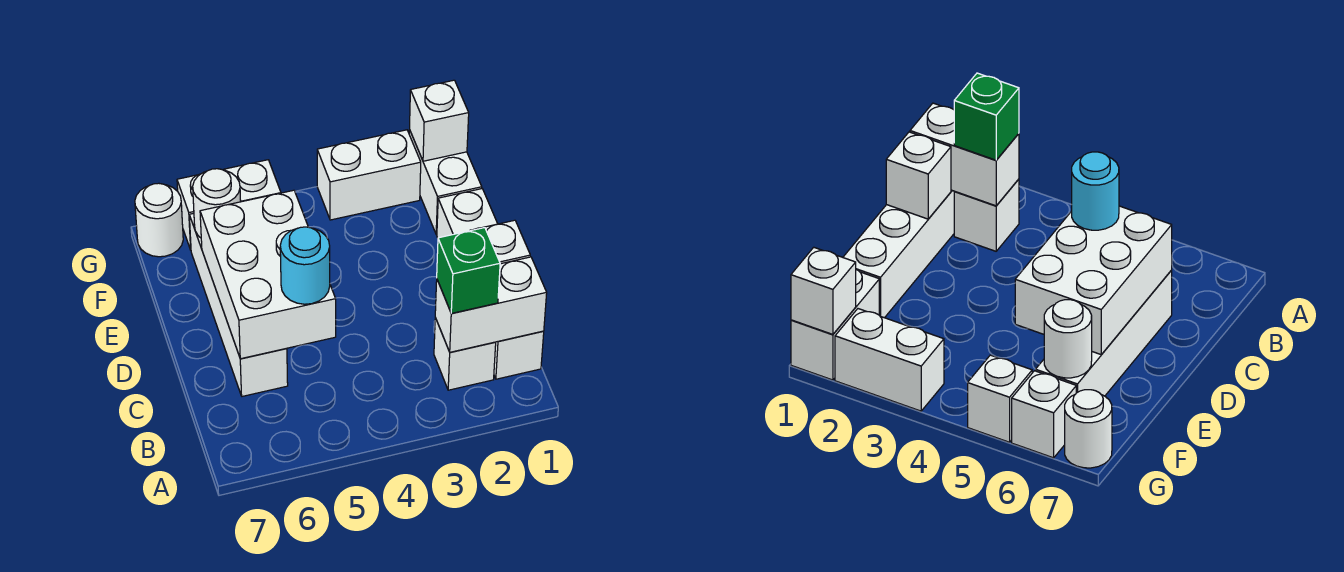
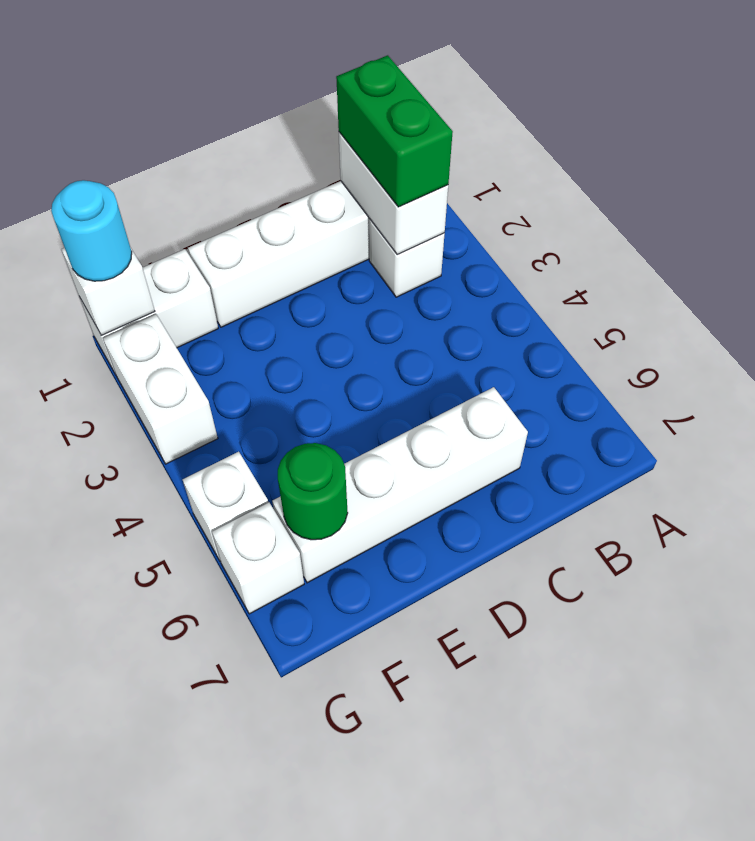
green brick B2 level 3 -> green brick B1:B2 level 3
white brick C1 level 2 -> none
white brick C5:E6 level 2 -> none
cyan round brick C5 level 3 -> cyan round brick G1 level 3
white round brick F6 level 2 -> green round brick F6 level 2
white round brick G7 level 1 -> none

